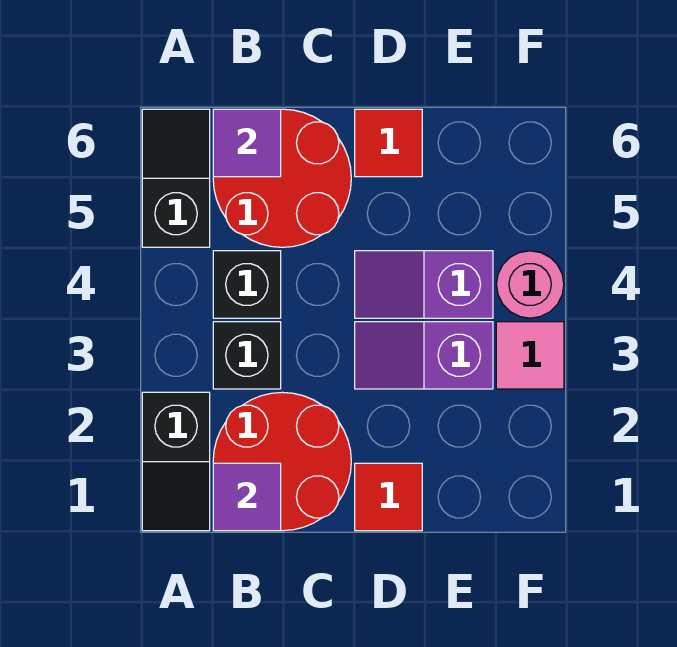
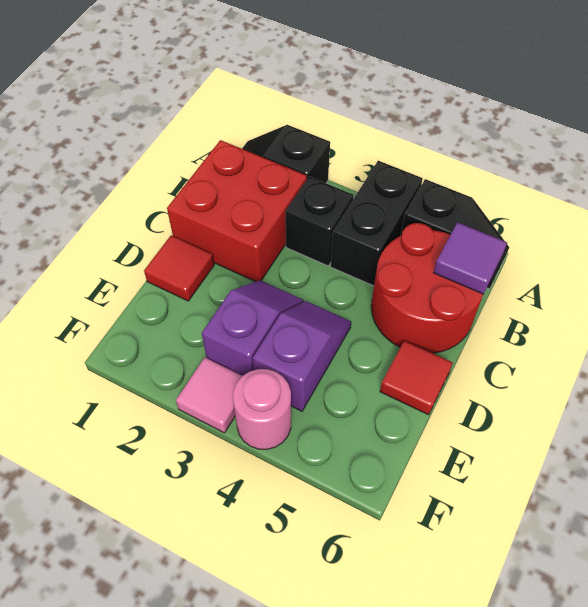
red round brick B1:C2 level 1 -> red brick B1:C2 level 1
purple tile B1 level 2 -> none
black brick B4 level 1 -> black brick A4:B4 level 1

